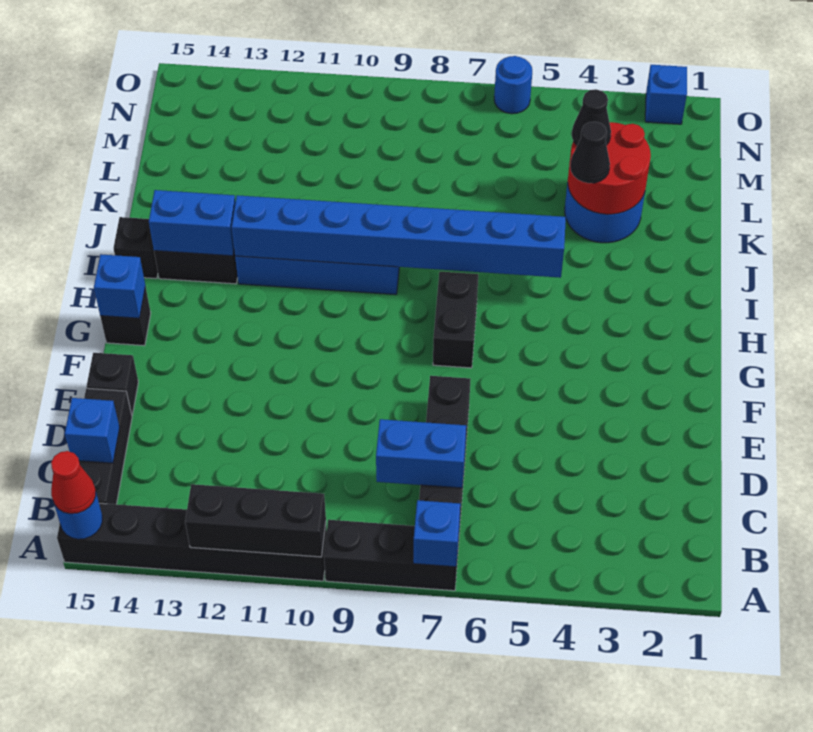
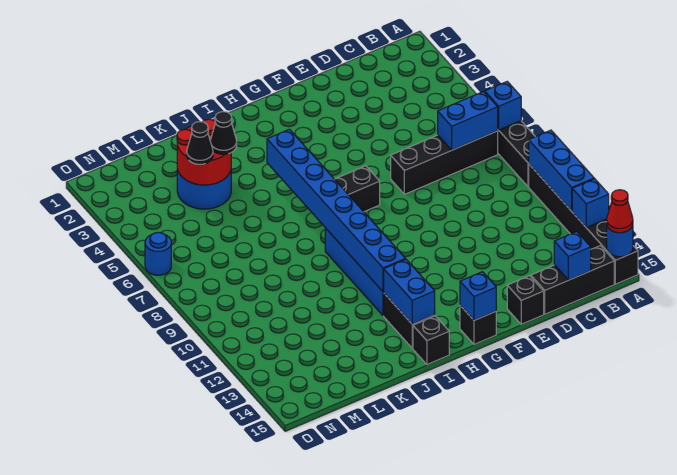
black brick A10:A12 level 2 -> blue brick A10:A12 level 2
blue brick C7:C8 level 2 -> blue brick B7:C7 level 2
blue brick O2 level 1 -> blue brick A13 level 2

